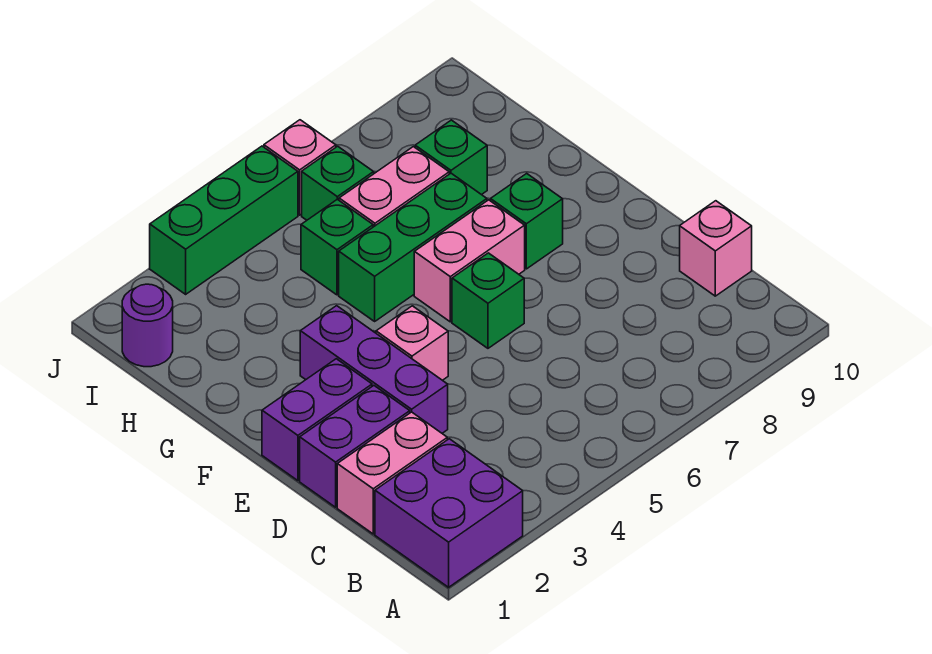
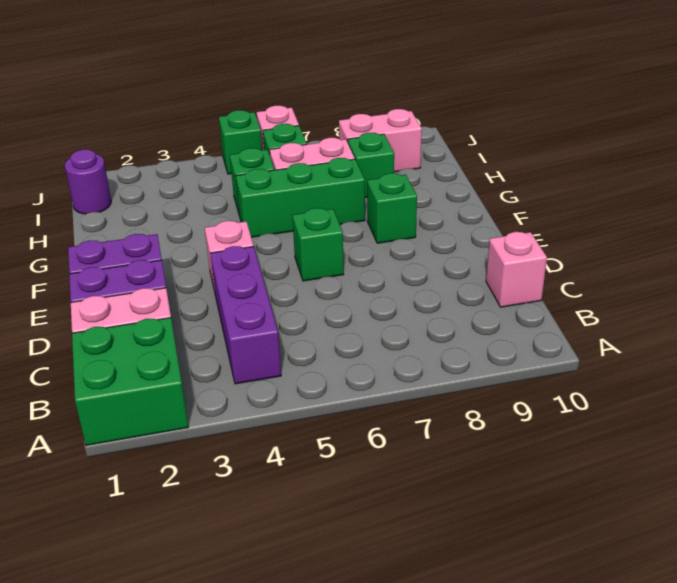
purple brick A1:B2 level 1 -> green brick A1:B2 level 1
purple brick D3:F3 level 1 -> purple brick B4:D4 level 1
pink brick F6:F7 level 1 -> pink brick I8:I9 level 1
green brick J3:J5 level 1 -> green brick J5 level 1

